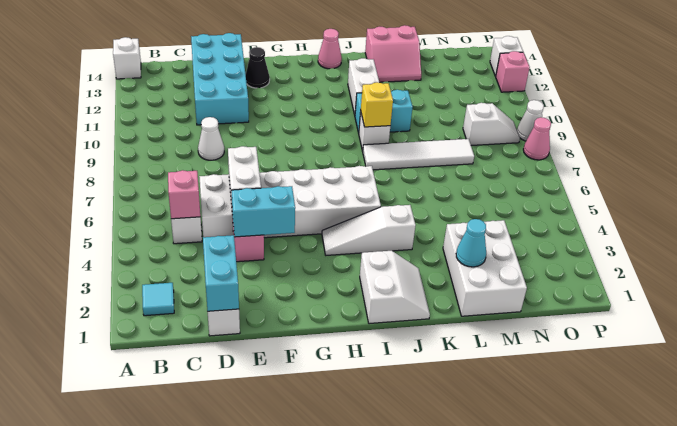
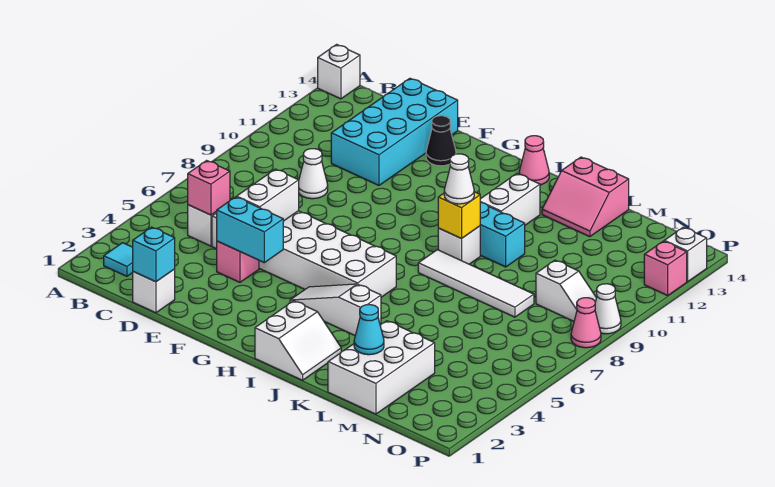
cyan brick D1:D2 level 2 -> cyan brick D1 level 2
none -> white cone J9 level 3

